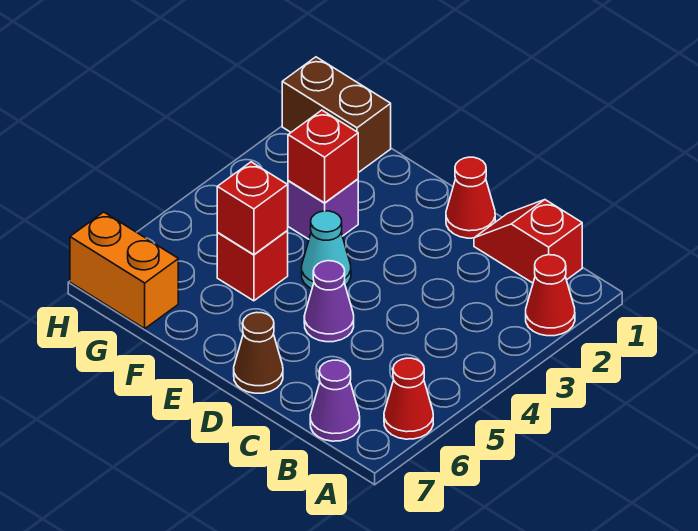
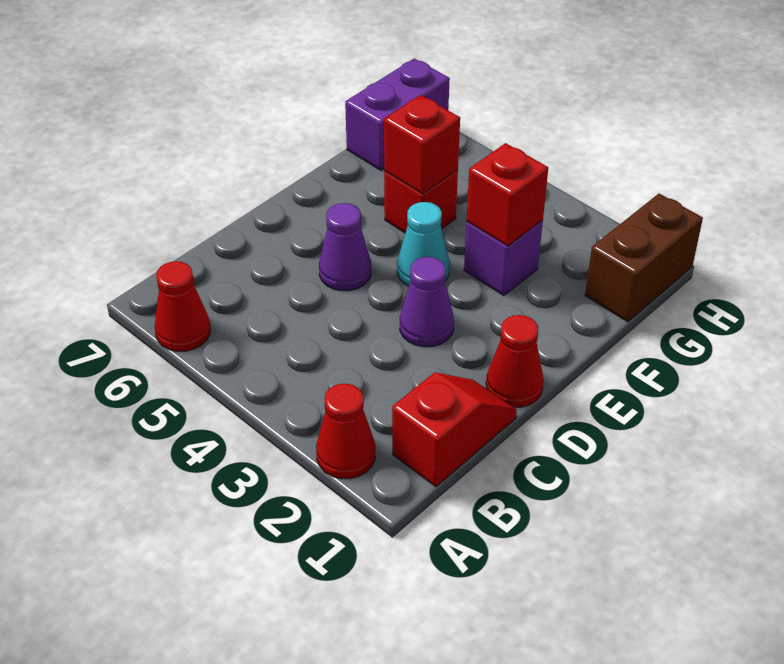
purple cone B7 level 1 -> purple cone D3 level 1
brown cone D7 level 1 -> none
orange brick G7:H7 level 1 -> purple brick G7:H7 level 1

